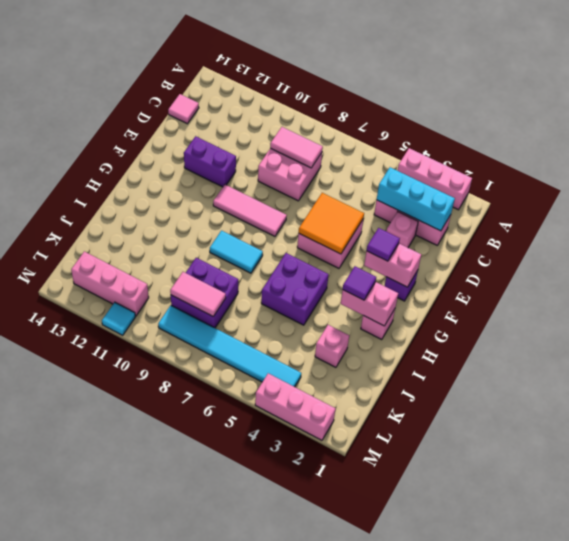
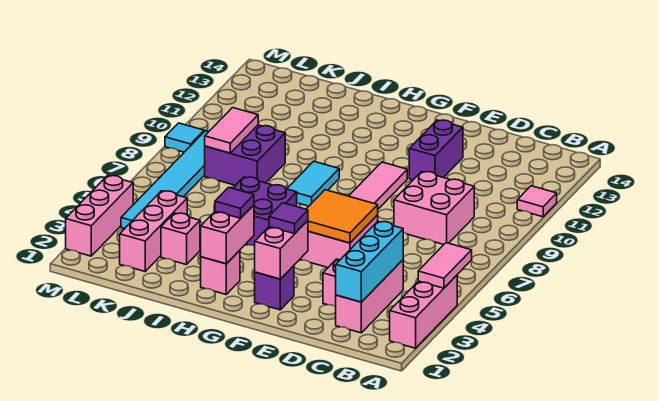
pink tile C8:C9 level 2 -> pink tile A4:A5 level 2
pink tile C14 level 1 -> pink tile A11 level 1
pink brick L11:L13 level 1 -> pink brick K2:K4 level 1
cyan tile M11 level 1 -> cyan tile M9 level 1

